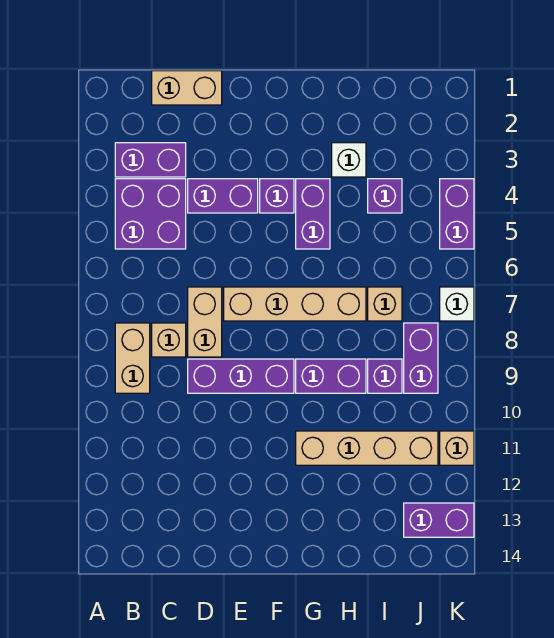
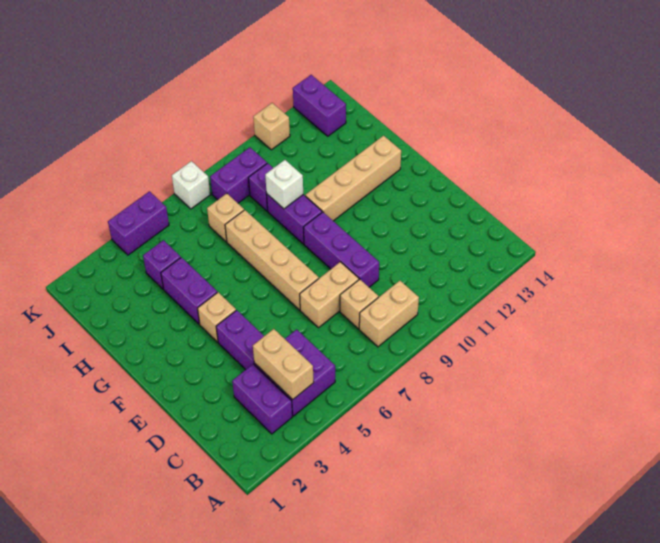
tan brick C1:D1 level 1 -> tan brick B4:C4 level 2
purple brick F4 level 1 -> tan brick F4 level 1
purple brick G4:G5 level 1 -> purple brick G4:H4 level 1
tan brick G11:J11 level 1 -> tan brick G10:G13 level 1
white brick H3 level 1 -> white brick H9 level 2

